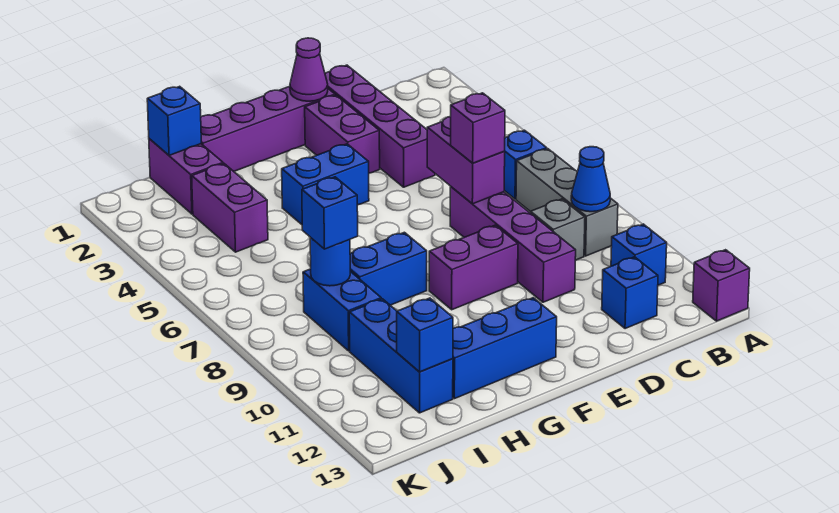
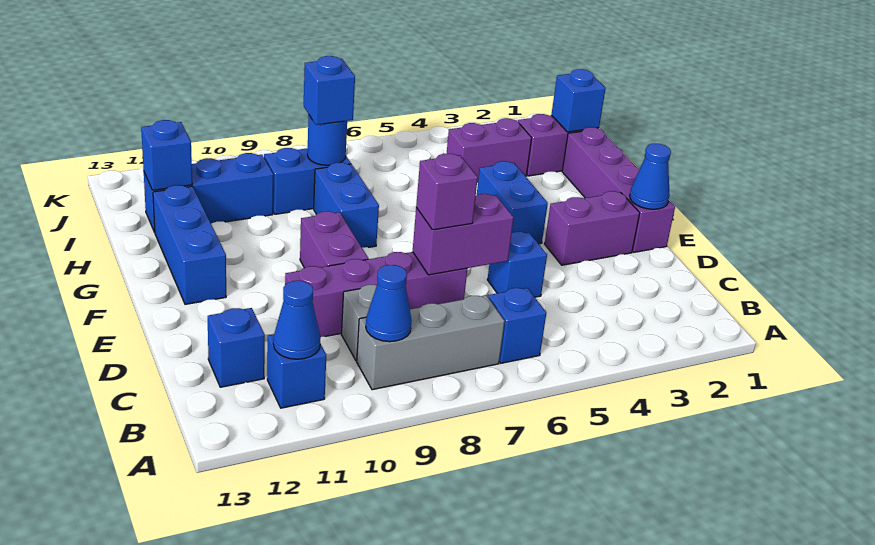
purple brick A13 level 1 -> none
none -> blue cone B11 level 2
purple brick D1:D4 level 1 -> none
none -> blue brick D5 level 1
purple cone E1 level 2 -> blue cone E1 level 2

